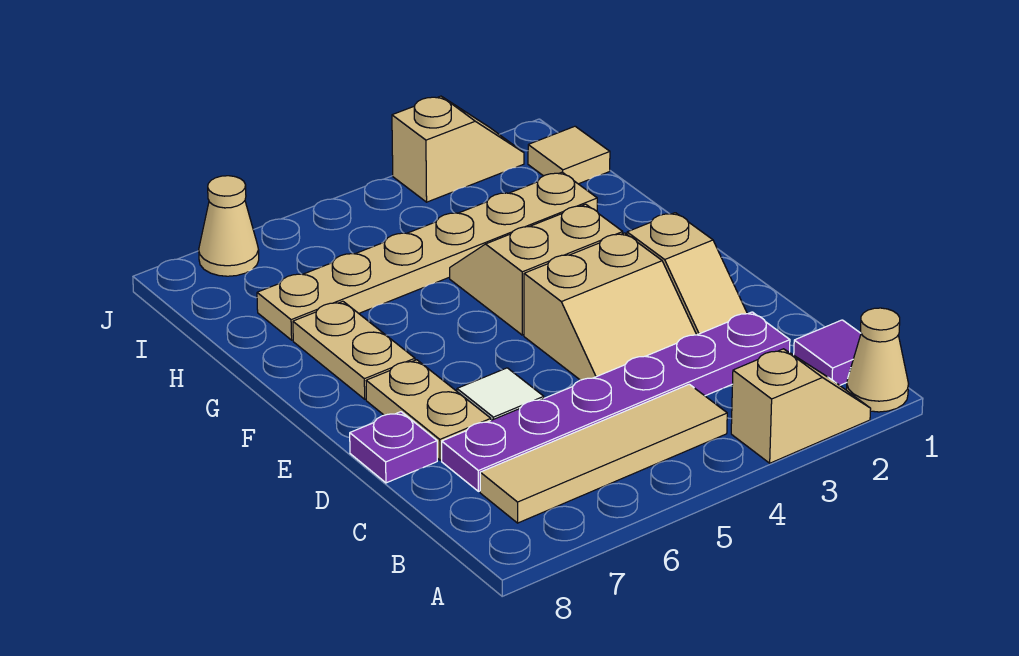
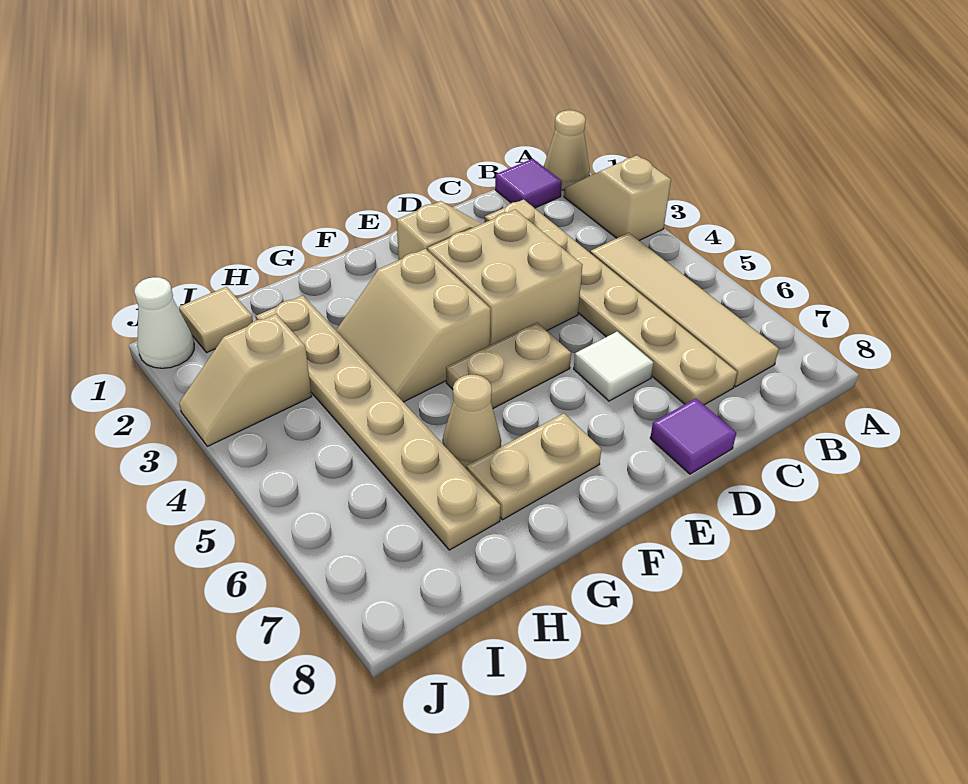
purple plate C2:C7 level 1 -> tan plate C2:C7 level 1
tan slope D3:E4 level 1 top E -> tan brick D3:E4 level 1
tan plate D7:E7 level 1 -> tan plate E5:F5 level 1
purple plate D8 level 1 -> purple tile D8 level 1
none -> white cone J1 level 1
tan slope J2:J3 level 1 top 3 -> tan slope I3:J3 level 1 top I
tan cone J7 level 1 -> tan cone G6 level 1

